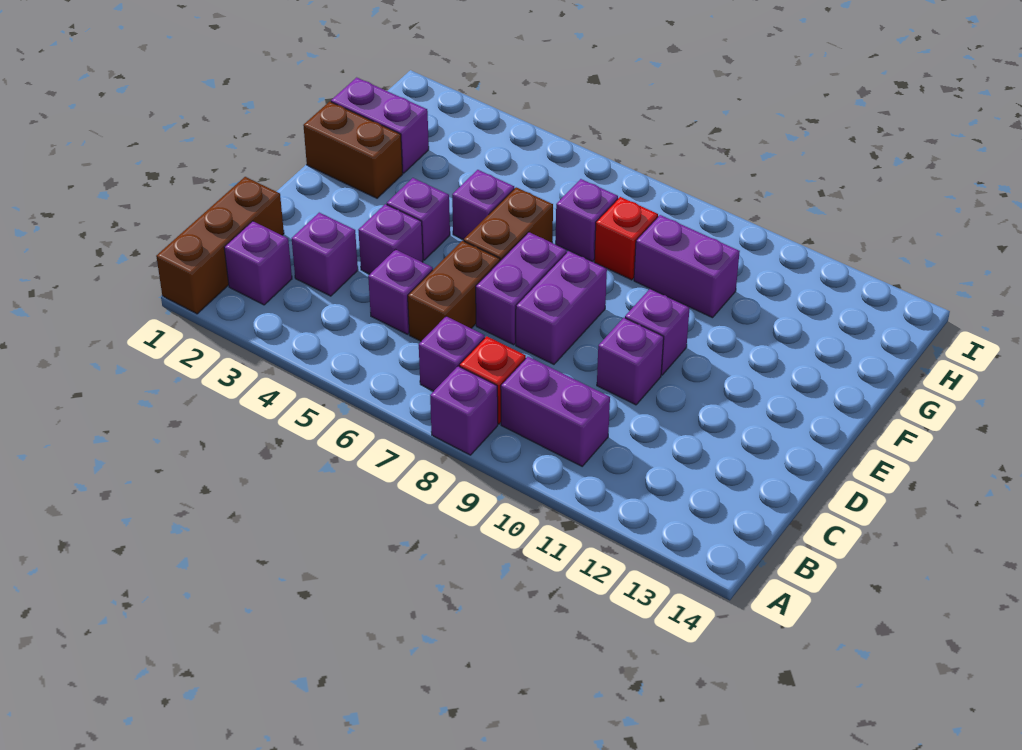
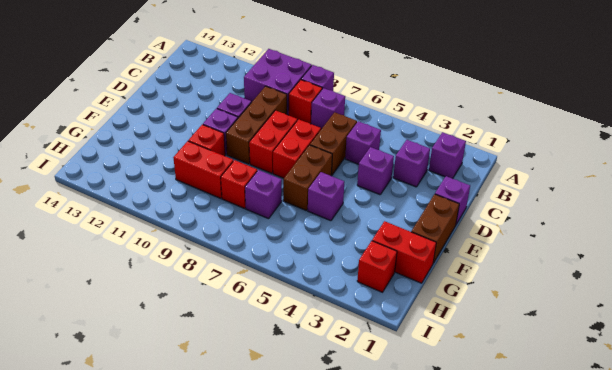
brown brick A1:C1 level 1 -> brown brick C9:E9 level 1
purple brick B9:B10 level 1 -> purple brick A9:B10 level 1
purple brick D7:E7 level 1 -> red brick D7:E7 level 1
purple brick D8:E8 level 1 -> red brick D8:E8 level 1
purple brick E4 level 1 -> purple brick D1 level 1
brown brick F1:F2 level 1 -> brown brick E1:F1 level 1
none -> red brick F10 level 1
purple brick G1:G2 level 1 -> red brick G1:G2 level 1
purple brick G9:G10 level 1 -> red brick G9:G10 level 1
none -> red brick H2 level 1

